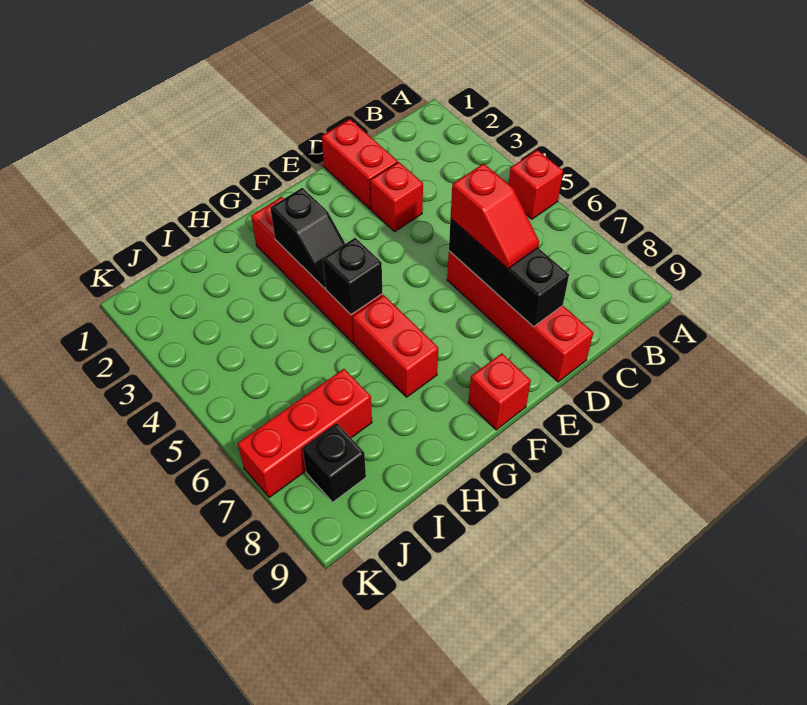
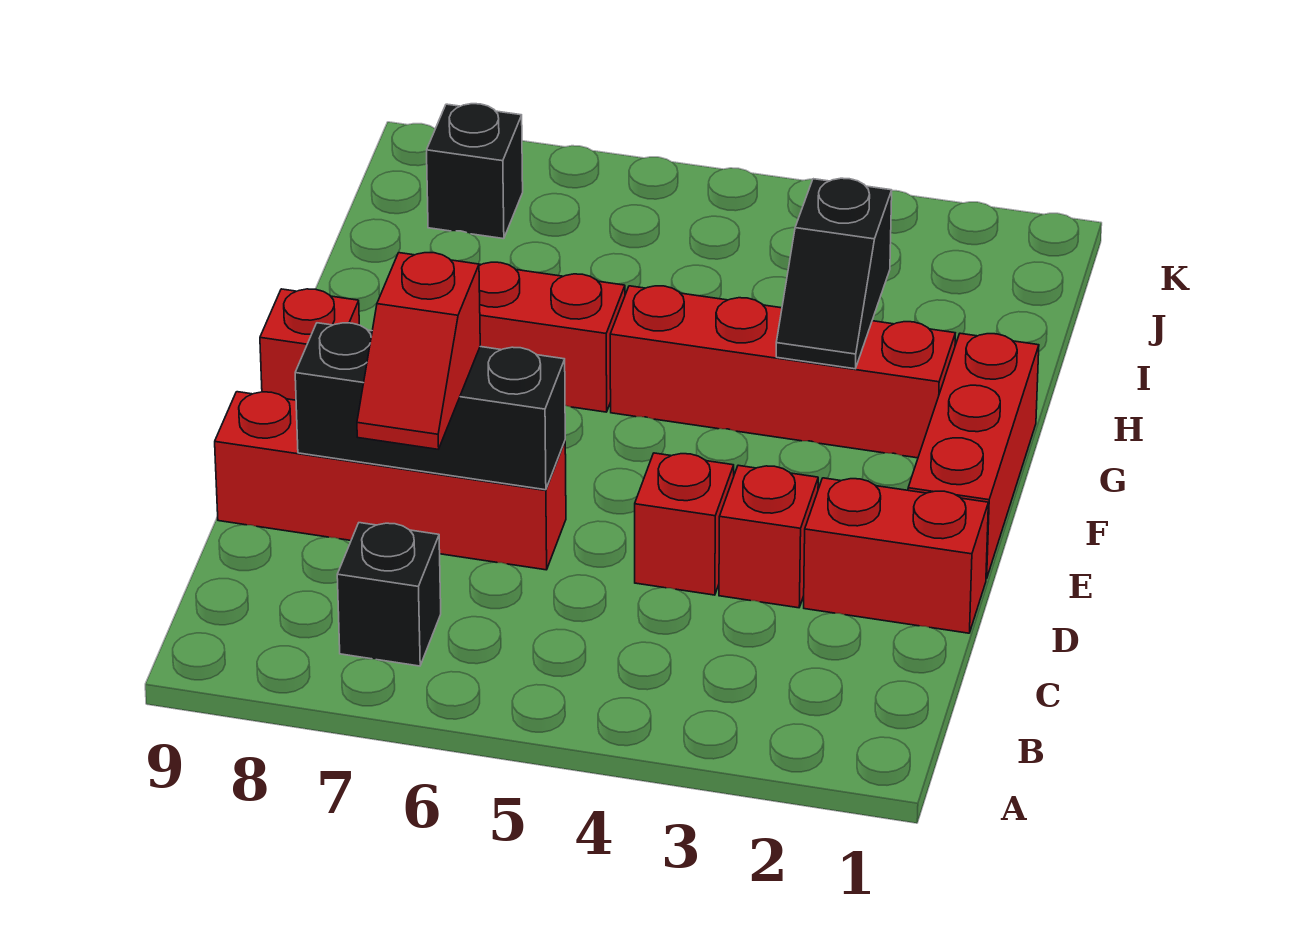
red brick A5 level 1 -> red brick D4 level 1
red slope D6:D7 level 3 top 6 -> red slope C7:D7 level 3 top D
black slope G3:G4 level 2 top 3 -> black slope G3:H3 level 2 top H
black brick G5 level 2 -> black brick B7 level 1
red brick I7:K7 level 1 -> red brick E1:G1 level 1

